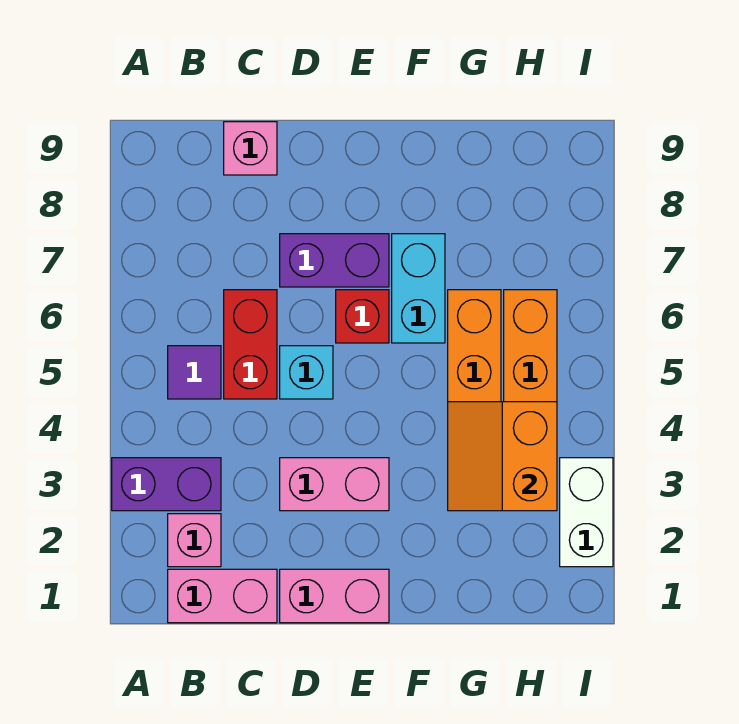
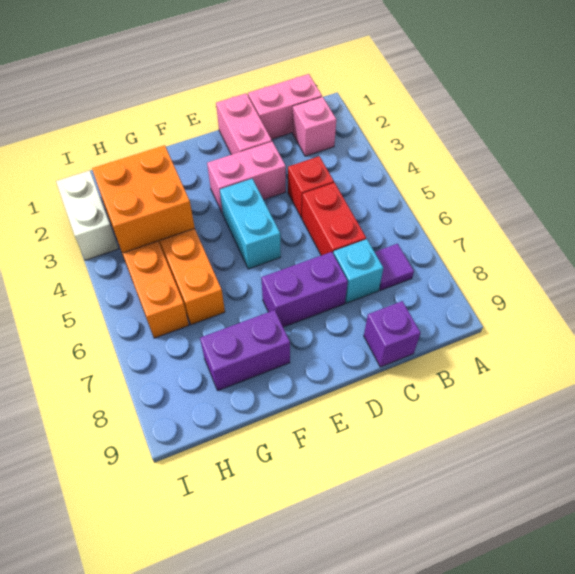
purple brick A3:B3 level 1 -> purple brick F8:G8 level 1
purple tile B5 level 1 -> purple tile B7 level 1
pink brick C9 level 1 -> purple brick C9 level 1
pink brick D1:E1 level 1 -> pink brick D1:D2 level 1
cyan brick D5 level 1 -> cyan brick C7 level 1
red brick E6 level 1 -> red brick C4 level 1
cyan brick F6:F7 level 1 -> cyan brick E4:E5 level 1
orange slope G3:H4 level 2 top H -> orange brick G3:H4 level 2

